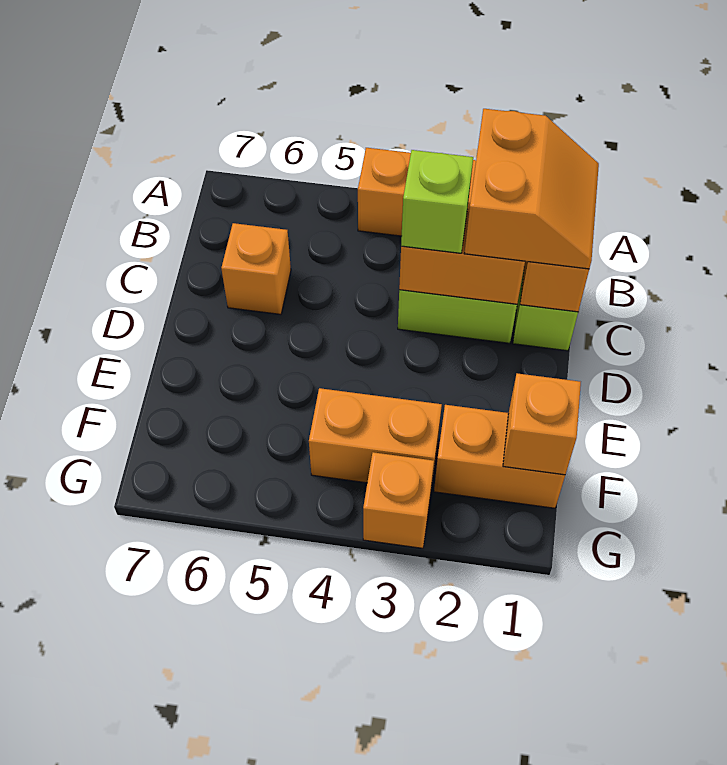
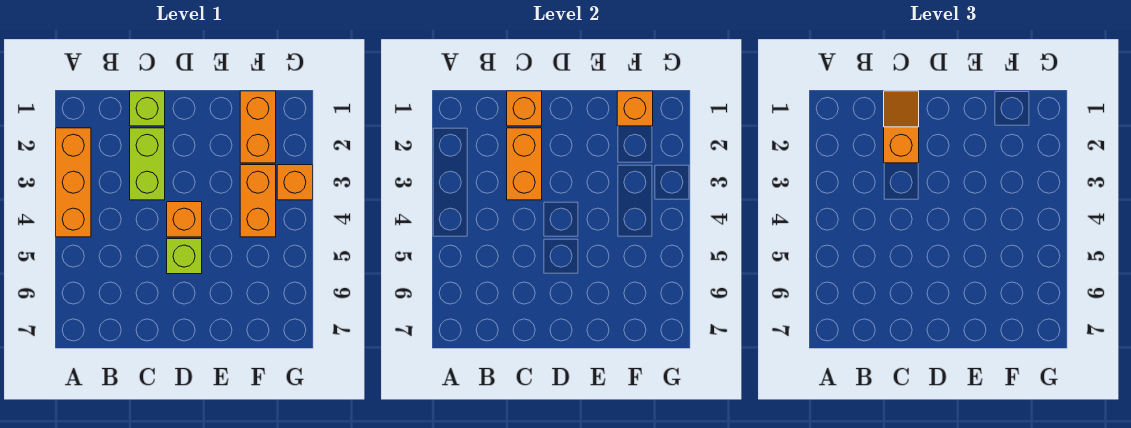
orange slope B1:C2 level 3 top 2 -> orange slope C1:C2 level 3 top 2
lime brick C3 level 3 -> lime brick D5 level 1
orange brick C6 level 1 -> orange brick D4 level 1

